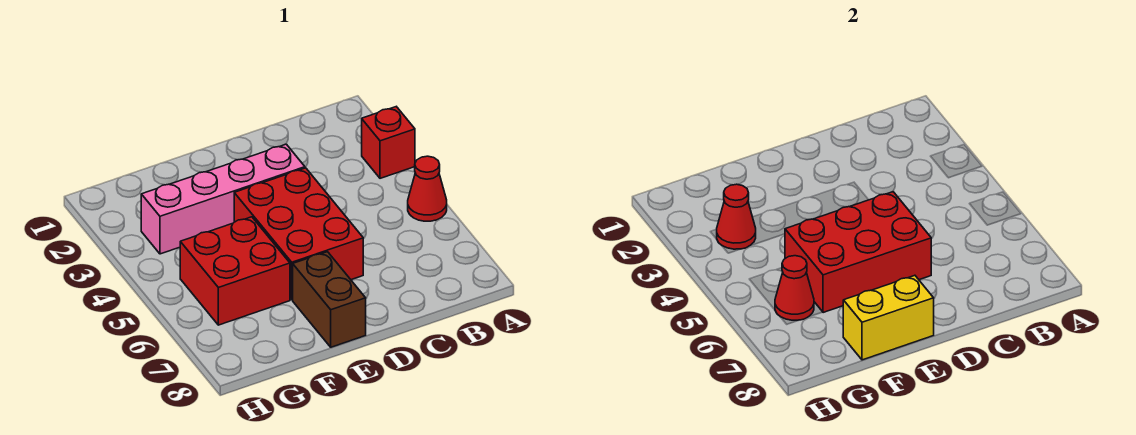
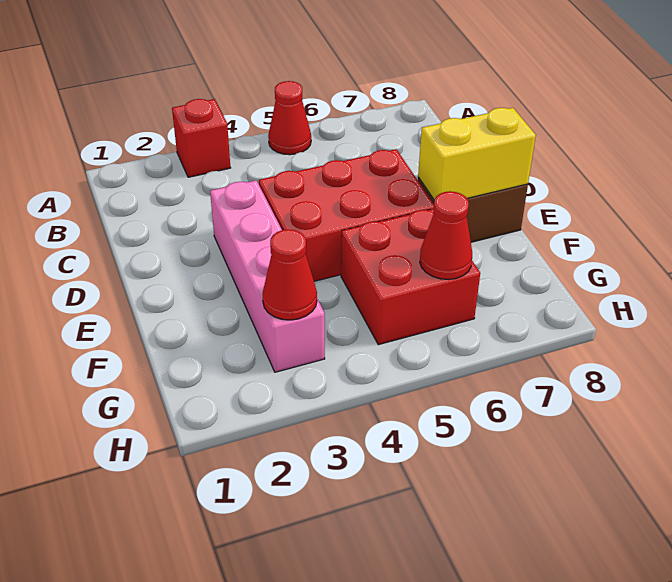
red brick D5:F6 level 2 -> none
yellow brick E8:F8 level 2 -> yellow brick E7:E8 level 2

